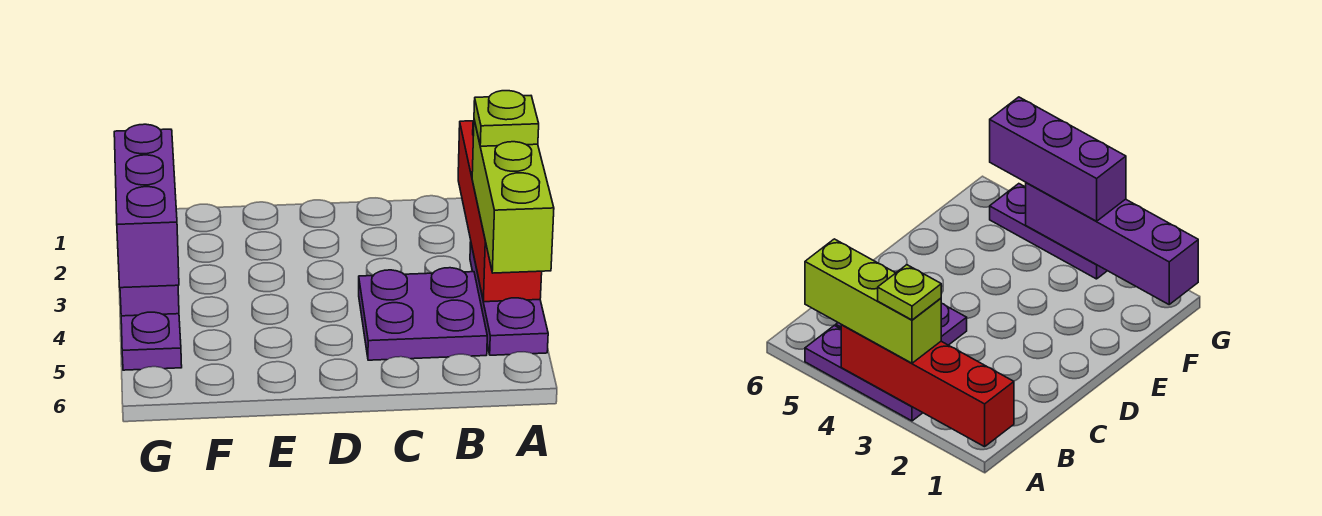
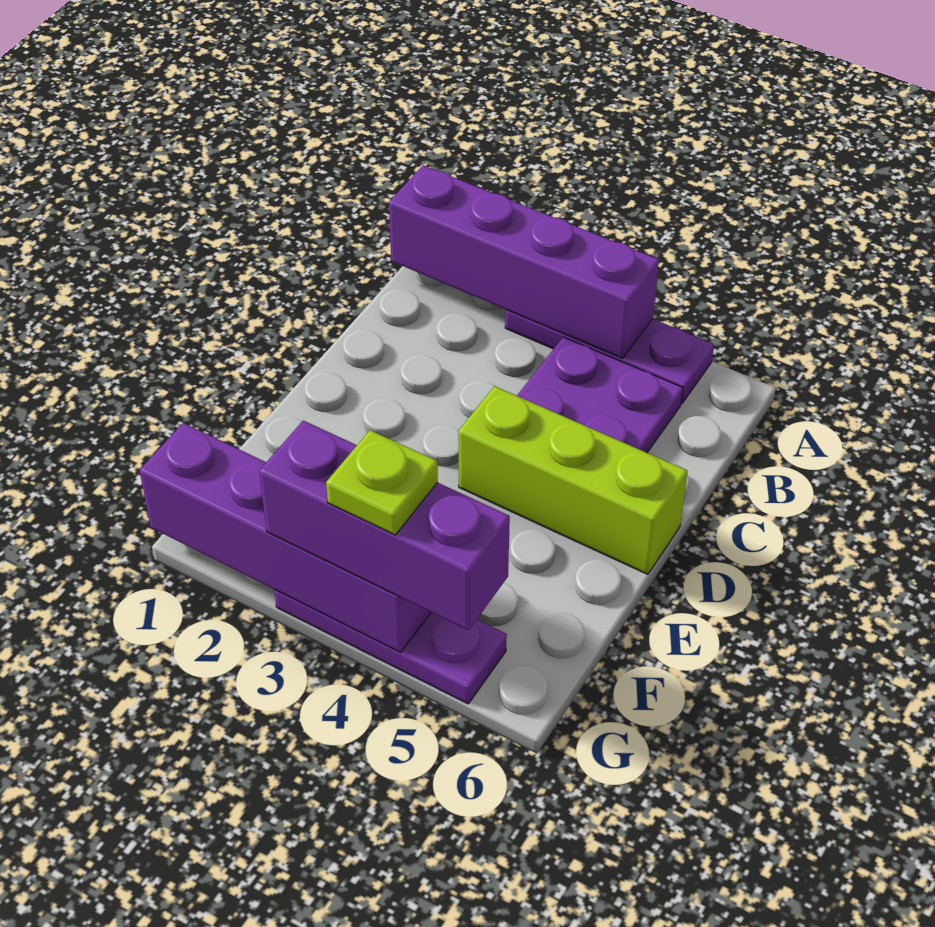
red brick A1:A4 level 2 -> purple brick A1:A4 level 2
lime brick A3:A5 level 3 -> lime brick D4:D6 level 1
lime plate A3 level 4 -> lime plate G4 level 4

